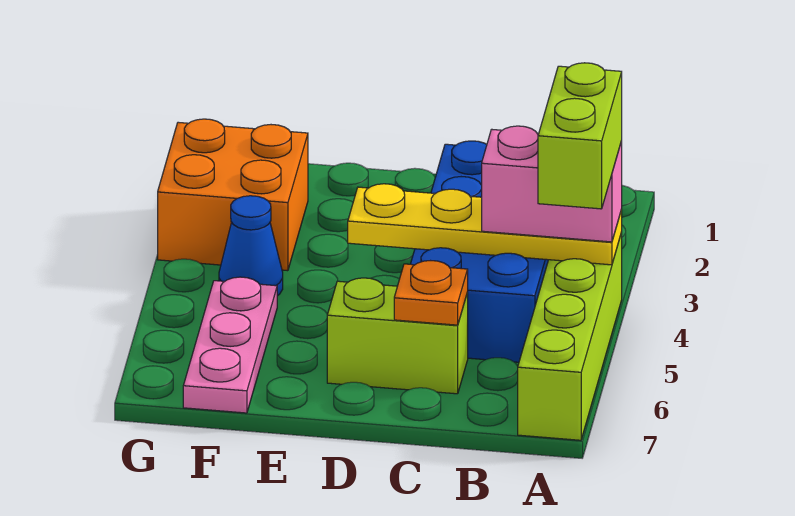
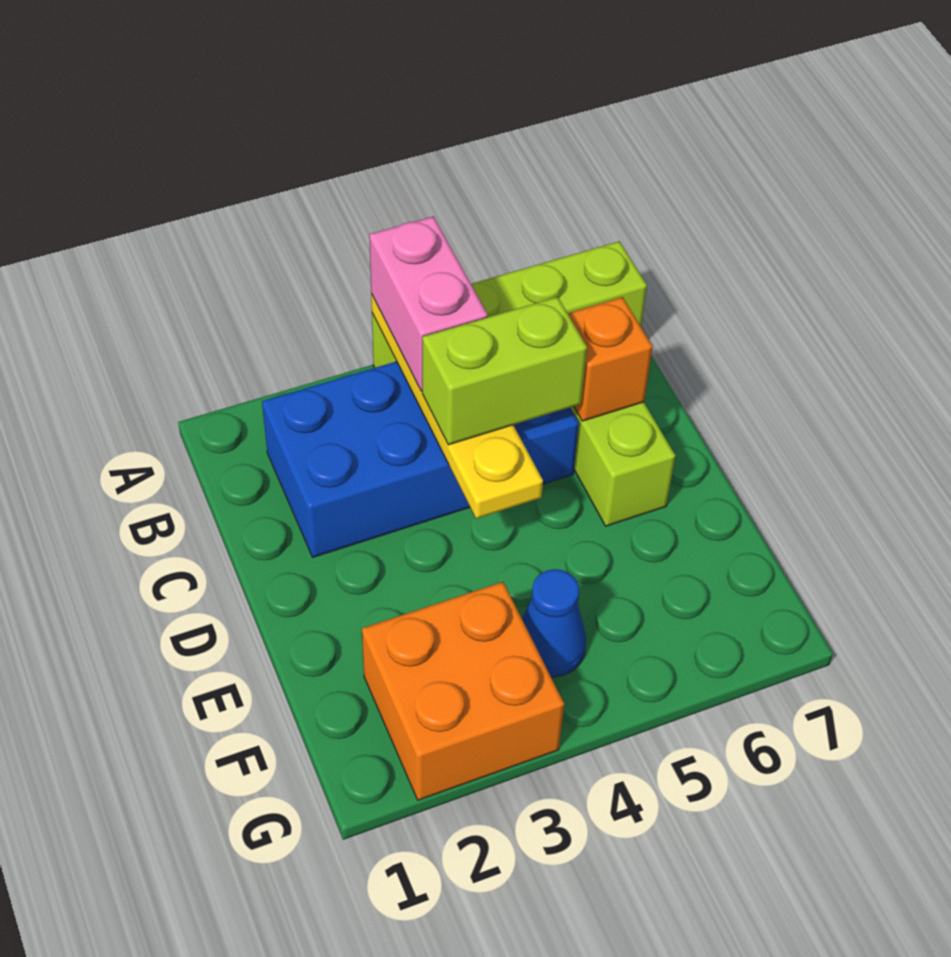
lime brick A4:A5 level 4 -> lime brick C4:C5 level 3
orange plate C6 level 2 -> orange brick C6 level 2
pink plate F5:F7 level 1 -> none

